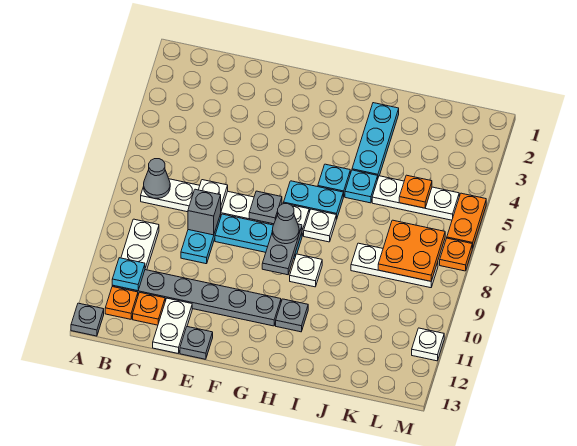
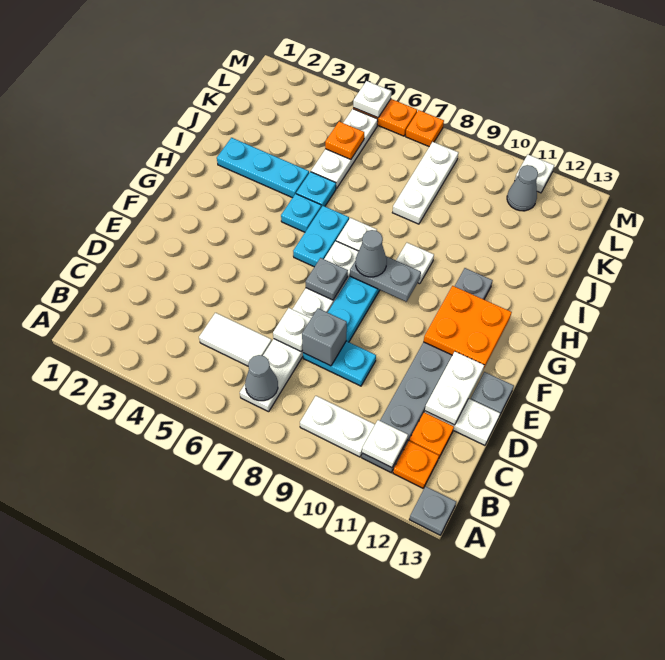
cyan plate B11 level 2 -> white plate B11 level 2
none -> white tile C5:C6 level 1
none -> white plate D12:E12 level 2
orange plate K7:L8 level 2 -> orange plate F11:G12 level 2
none -> grey cone L11 level 1
none -> white plate M5 level 2

